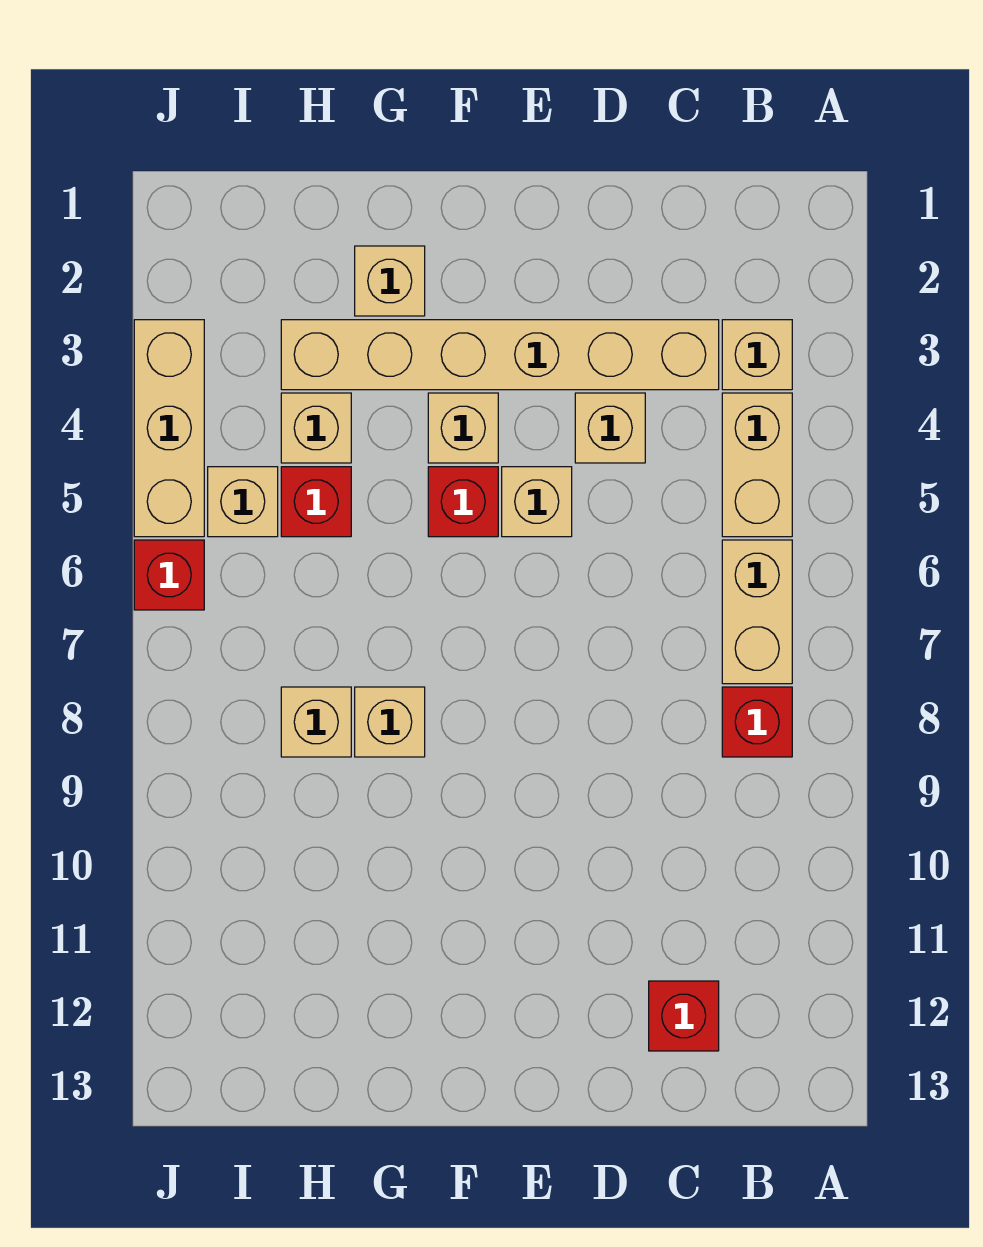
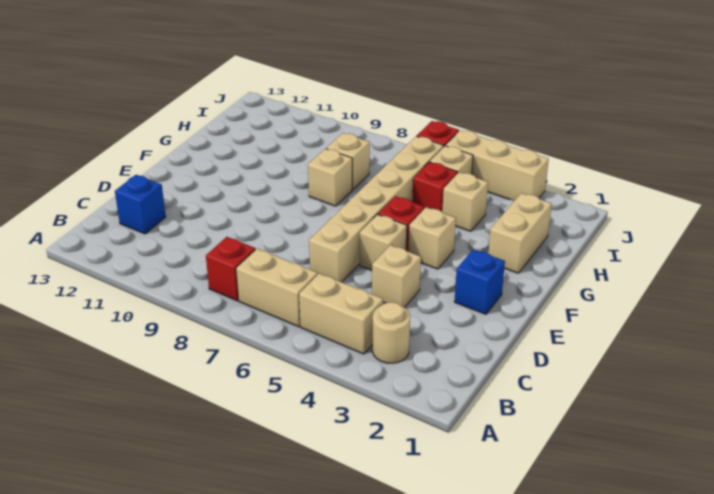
tan brick B3 level 1 -> tan round brick B3 level 1
tan brick C3:H3 level 1 -> tan brick D6:I6 level 1
red brick C12 level 1 -> blue brick C12 level 1
none -> blue brick E2 level 1
tan brick G2 level 1 -> tan brick G2:H2 level 1

